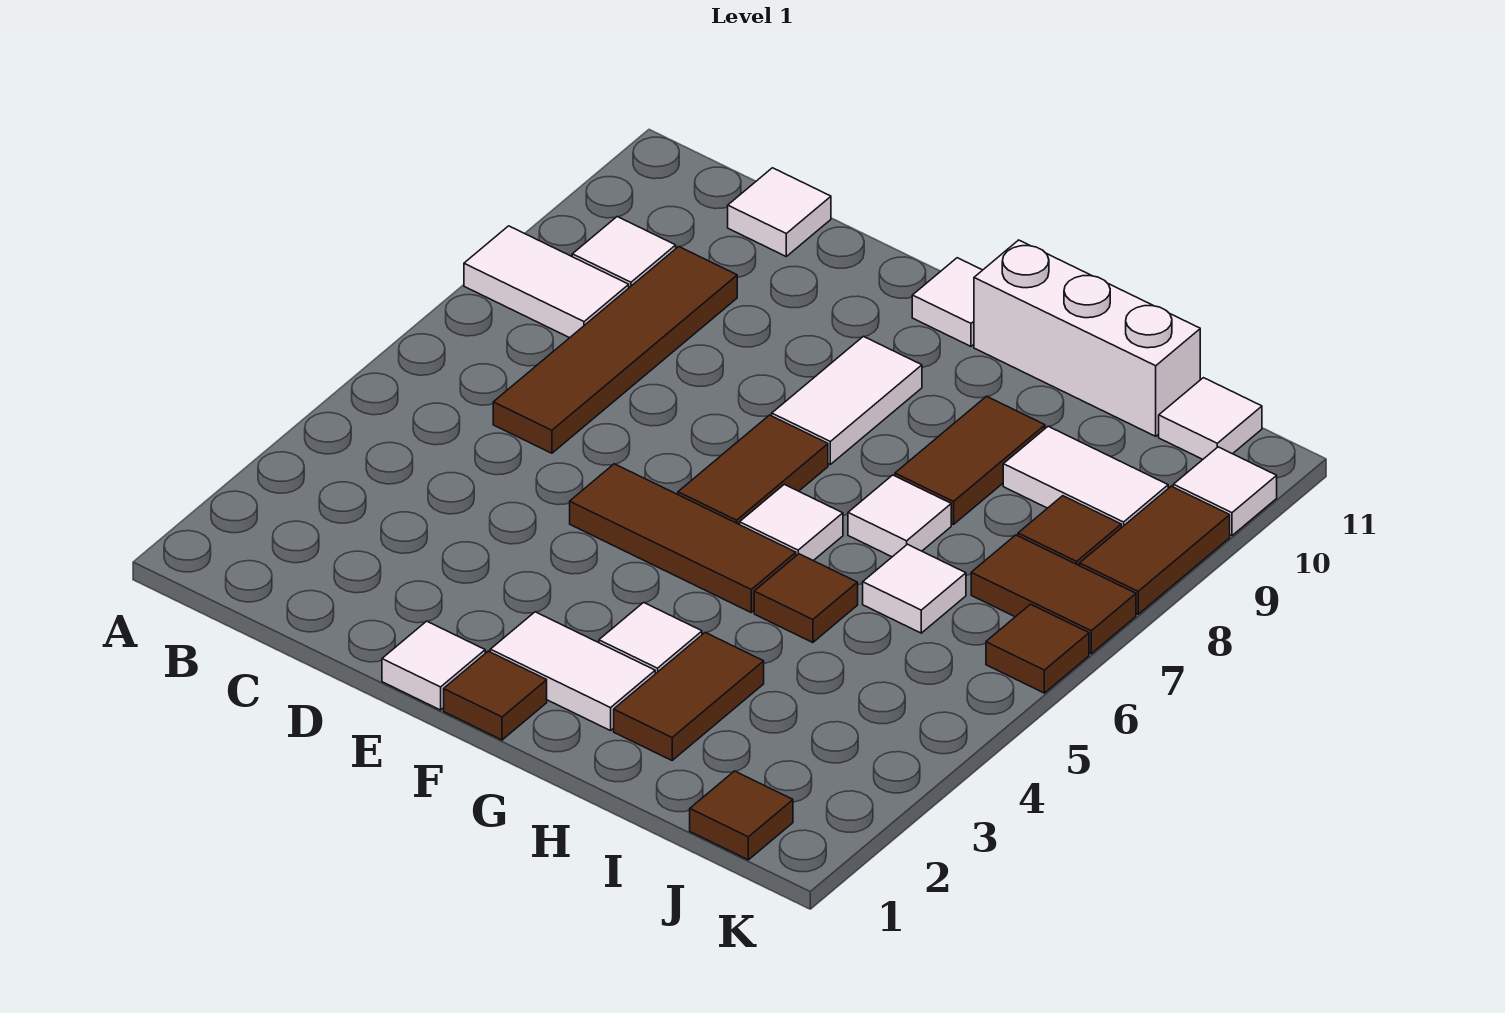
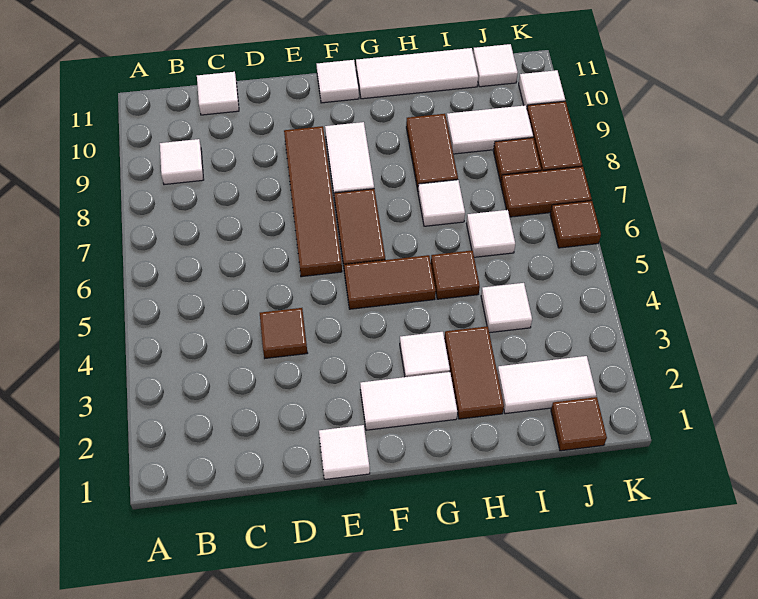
white tile A8:B8 level 1 -> white tile I2:J2 level 1
brown tile C6:C9 level 1 -> brown tile E6:E9 level 1
brown tile E5:G5 level 1 -> brown tile F5:G5 level 1
brown tile F1 level 1 -> brown tile D4 level 1
white tile G6 level 1 -> white tile I4 level 1
white brick G11:I11 level 1 -> white tile G11:I11 level 1

